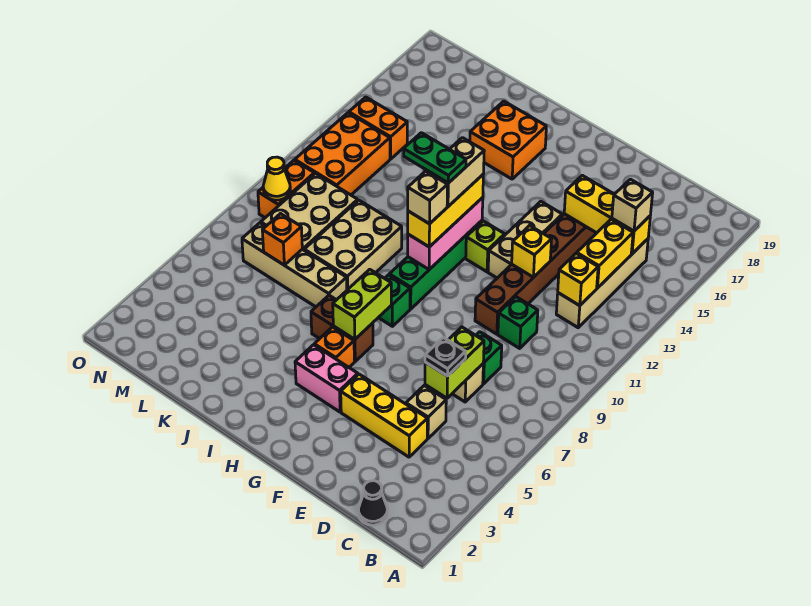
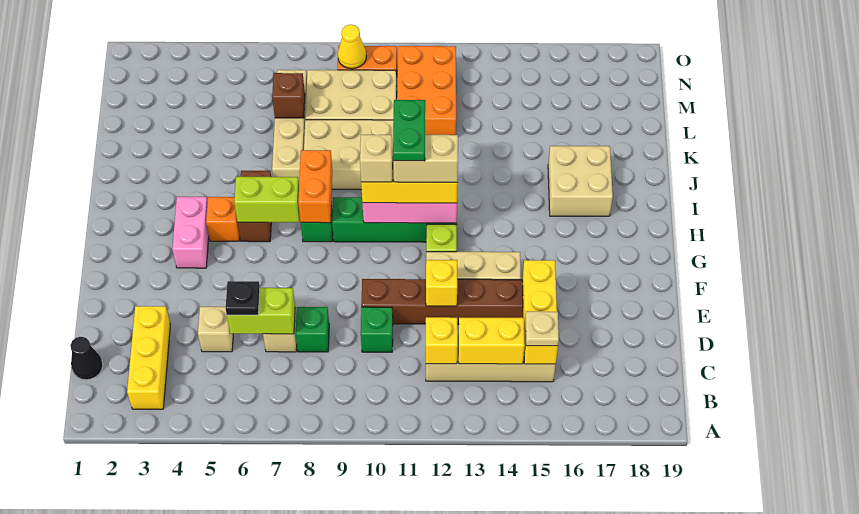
tan brick C15 level 3 -> tan plate C15 level 3
yellow brick D4:F4 level 1 -> yellow brick B3:D3 level 1
orange brick I16:J17 level 1 -> tan brick I16:J17 level 1
orange brick L7 level 2 -> brown brick L7 level 2
orange brick M11:N13 level 1 -> orange brick L11:N12 level 1
orange brick M14:N14 level 1 -> orange brick H8:I8 level 2

